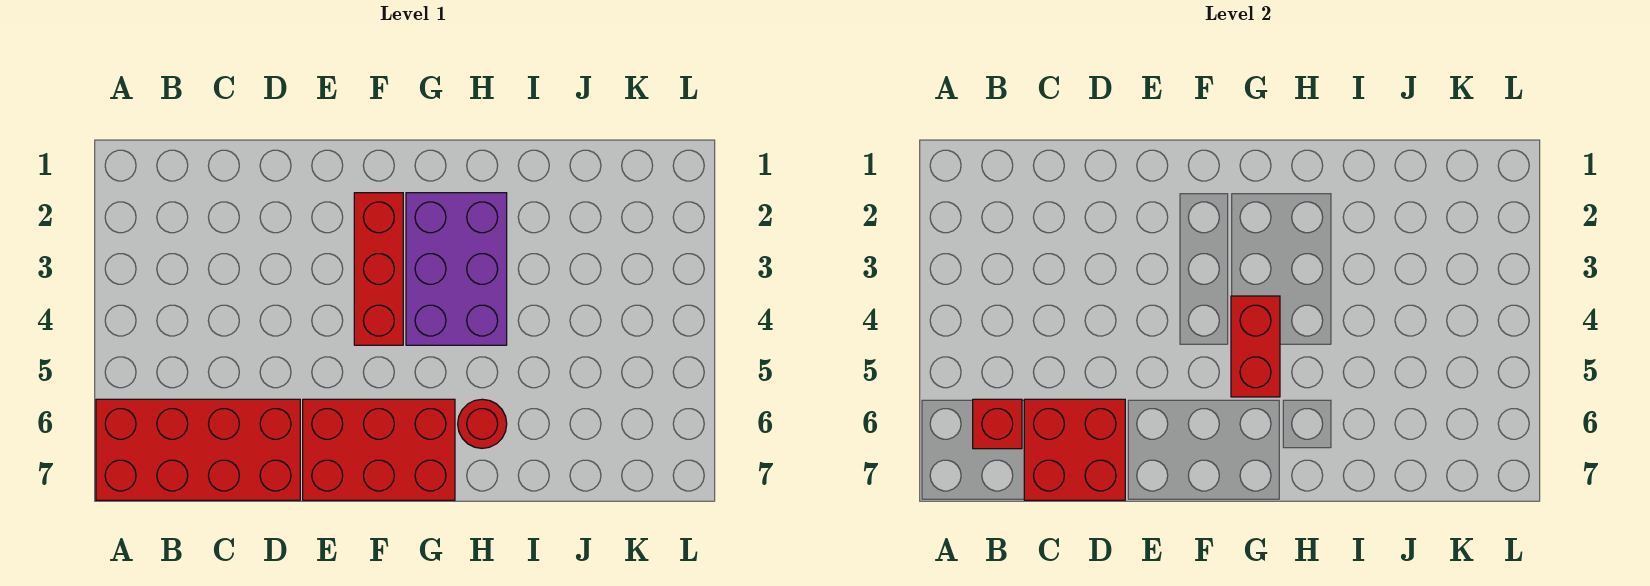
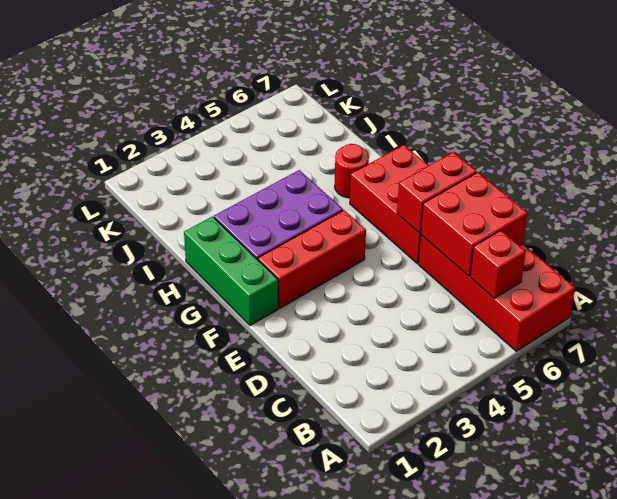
none -> green brick F1:H1 level 1
red brick G4:G5 level 2 -> red brick E6:E7 level 2

